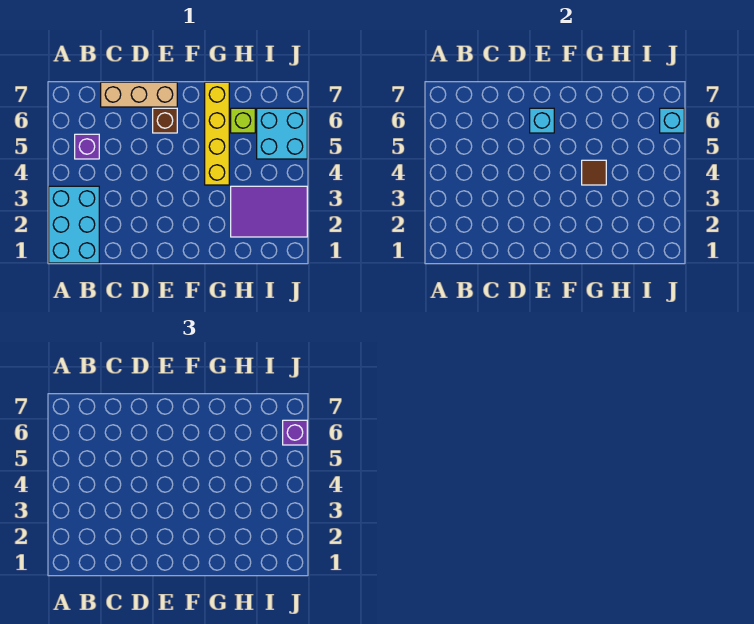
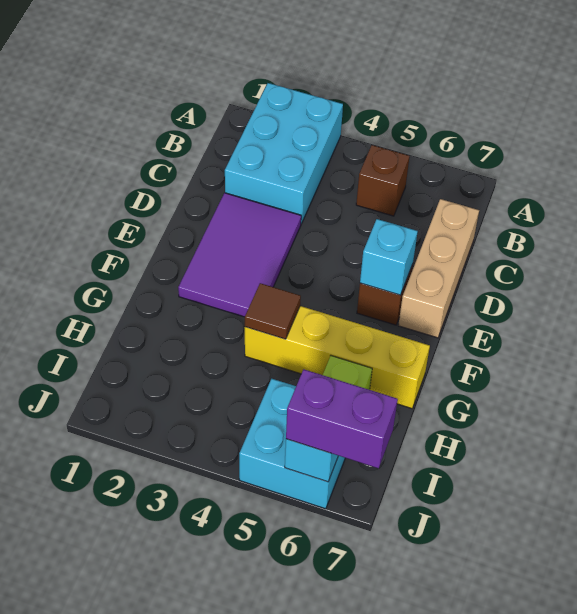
cyan brick A1:B3 level 1 -> cyan brick A2:C3 level 1
purple brick B5 level 1 -> brown brick B5 level 1
purple tile H2:J3 level 1 -> purple tile D2:F3 level 1
purple brick J6 level 3 -> purple brick J6:J7 level 3

